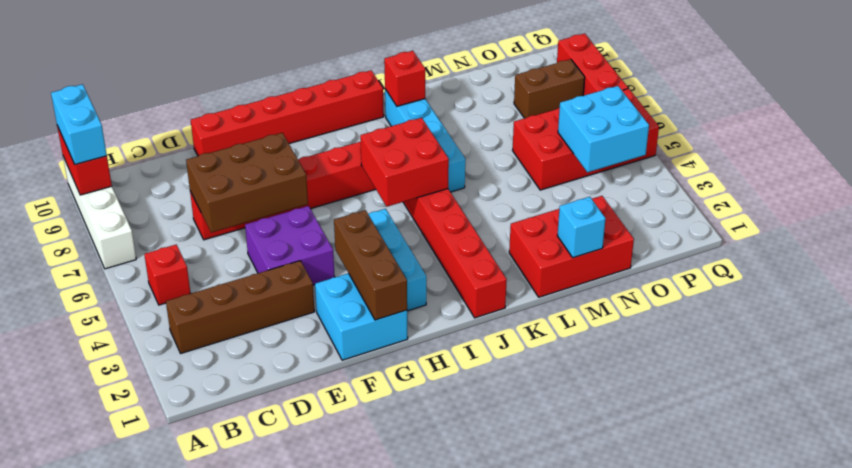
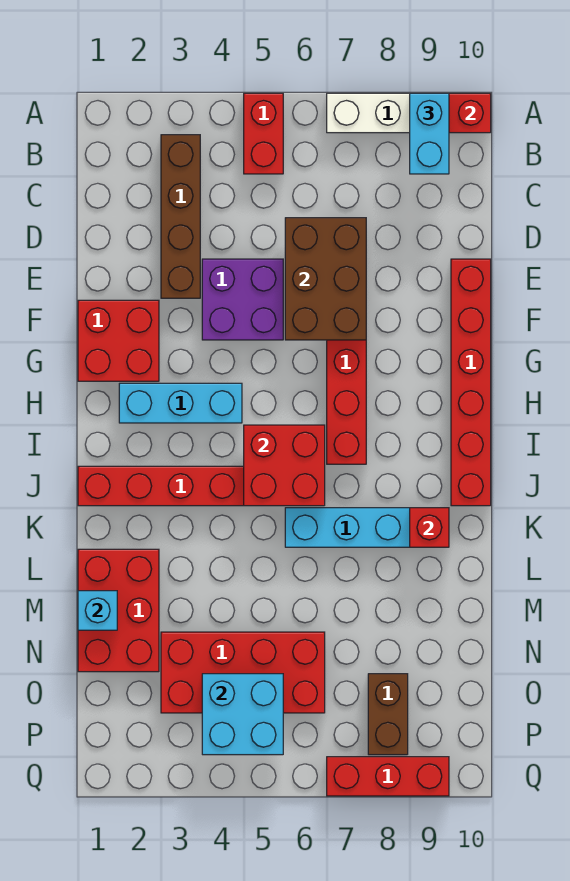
cyan brick A9:A10 level 3 -> cyan brick A9:B9 level 3
red brick B5 level 1 -> red brick A5:B5 level 1
cyan brick F1:G2 level 1 -> red brick F1:G2 level 1
brown brick G1:G3 level 2 -> none
red brick N5:Q6 level 1 -> red brick N3:O6 level 1

